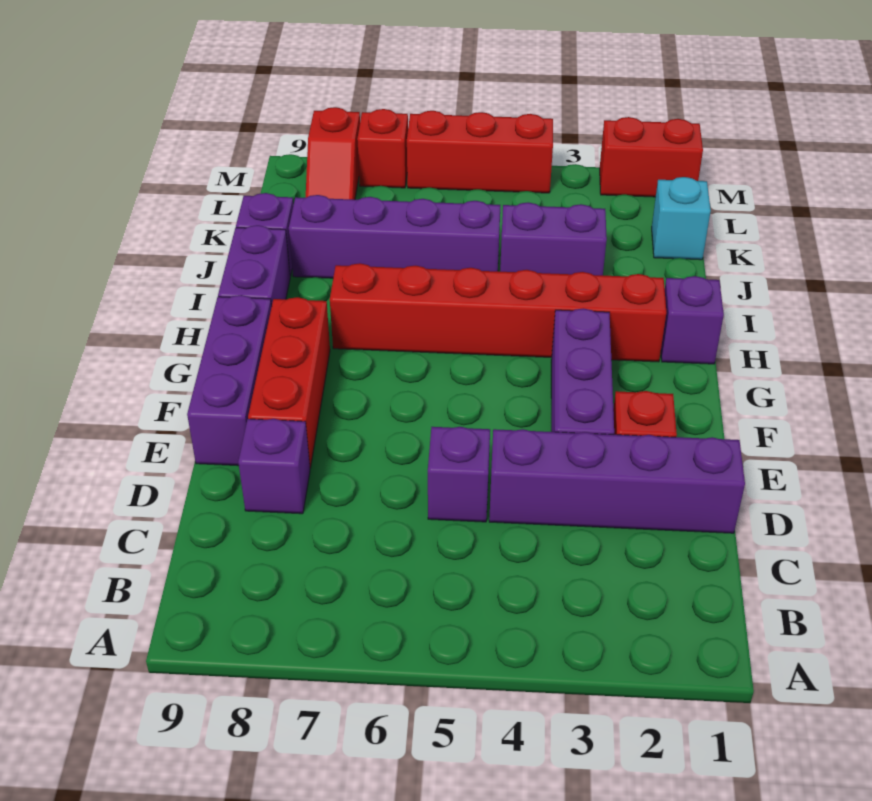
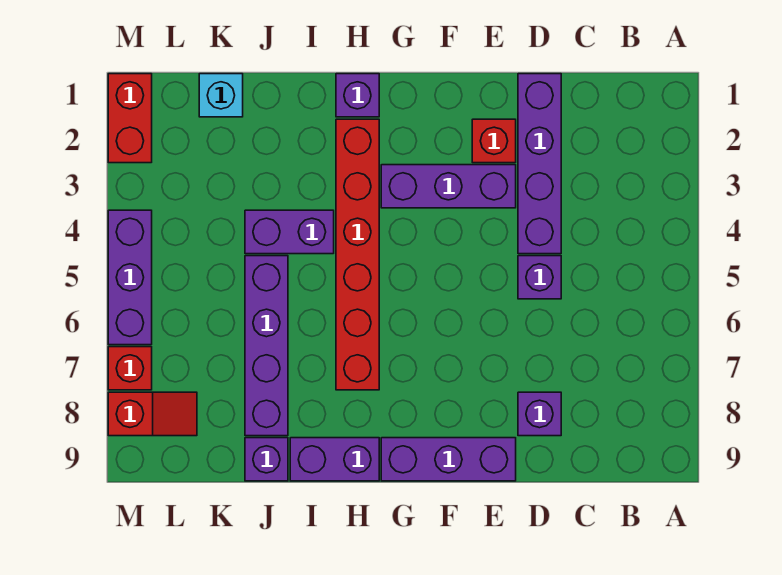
red brick E8:G8 level 1 -> none
purple brick J3:J4 level 1 -> purple brick I4:J4 level 1
red brick M4:M6 level 1 -> purple brick M4:M6 level 1

